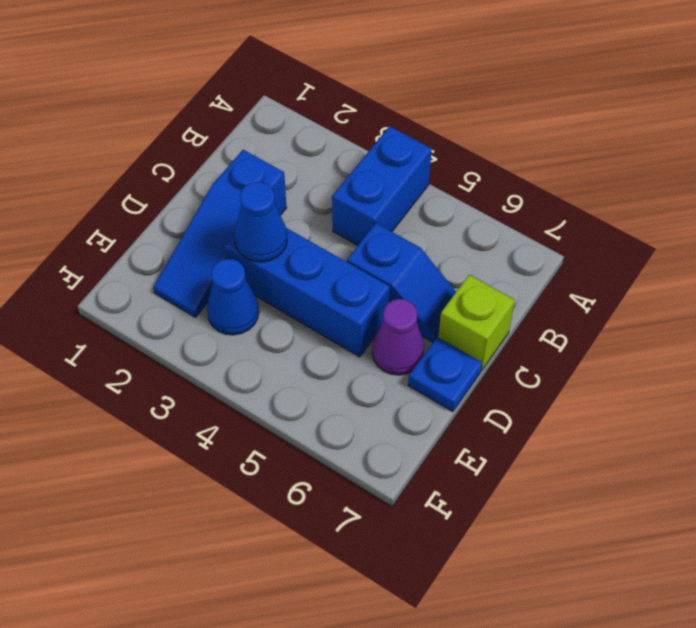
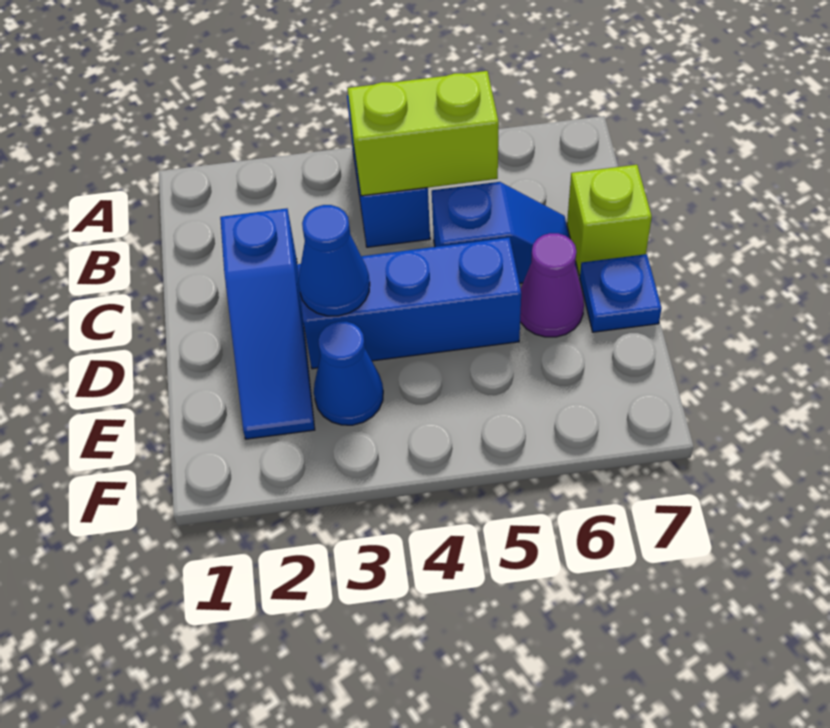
none -> lime brick B4:B5 level 2

